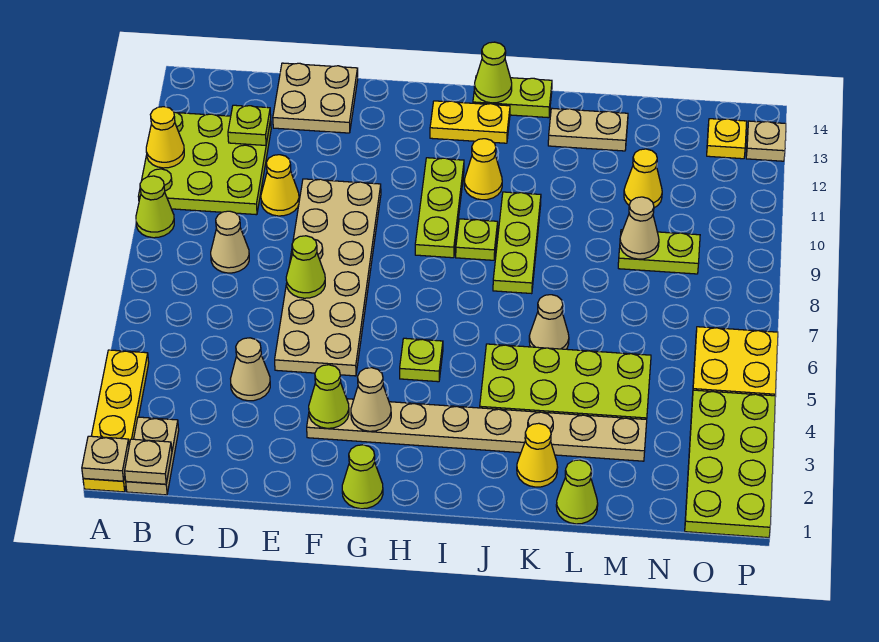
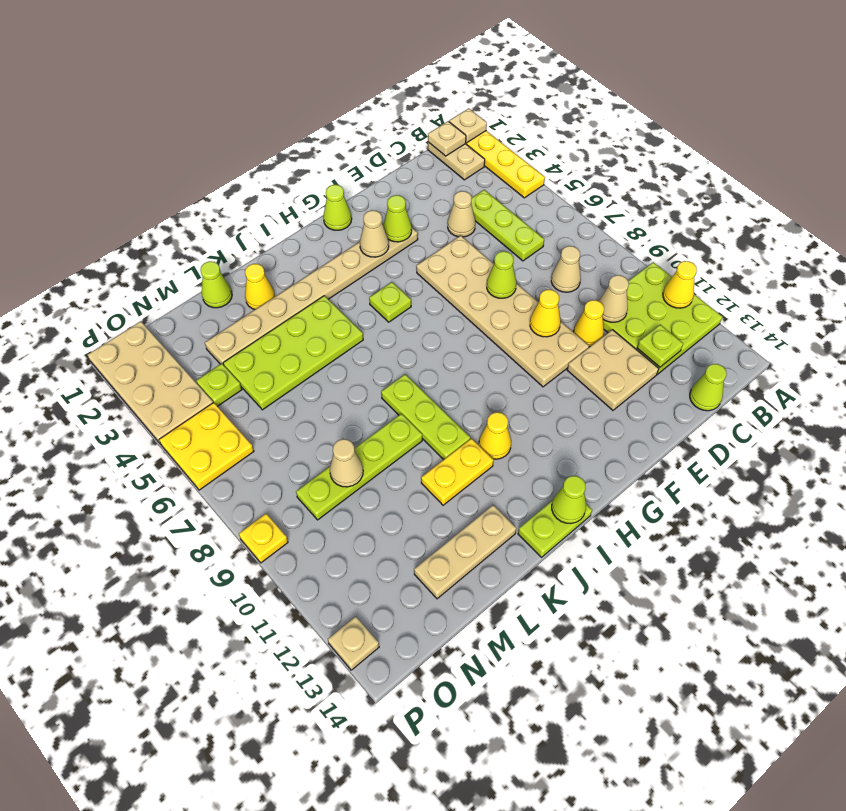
lime cone A9 level 1 -> lime cone C14 level 1
tan plate D13:E14 level 1 -> tan plate D11:E12 level 1
lime plate H9:H11 level 1 -> lime plate C4:C6 level 1
yellow plate H13:I13 level 1 -> yellow plate J11:K11 level 1
lime plate I9 level 1 -> lime plate N4 level 1
tan cone K6 level 1 -> tan cone C10 level 2
tan plate K13:L13 level 1 -> tan plate K13:M13 level 1
lime plate M9:N9 level 1 -> lime plate K9:N9 level 1
yellow cone M11 level 1 -> yellow cone E9 level 2
lime plate O1:P4 level 1 -> tan plate O1:P4 level 1
yellow plate O13 level 1 -> yellow plate P9 level 1

